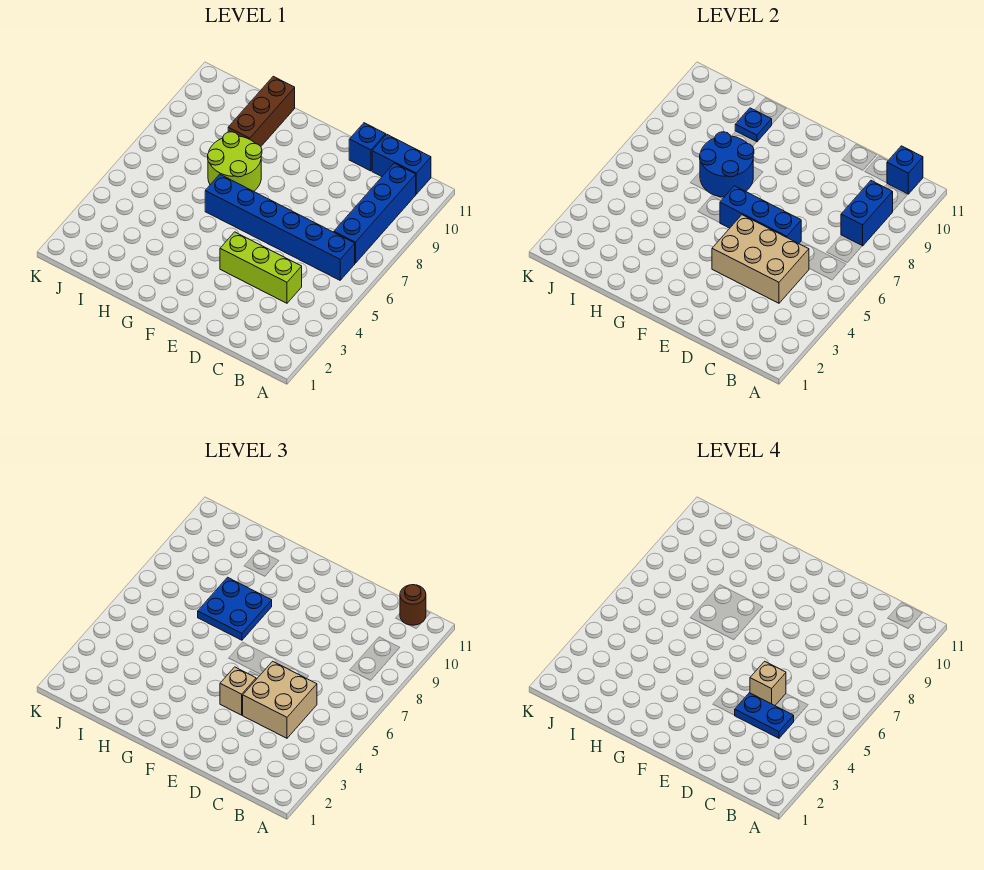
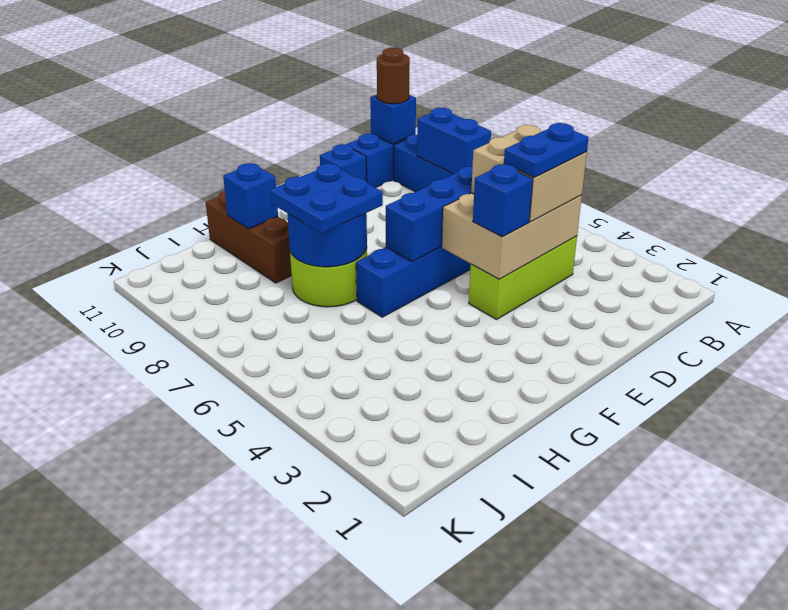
tan brick D5 level 4 -> none
tan brick E4 level 3 -> blue brick E4 level 3
blue plate H10 level 2 -> blue brick H10 level 2

